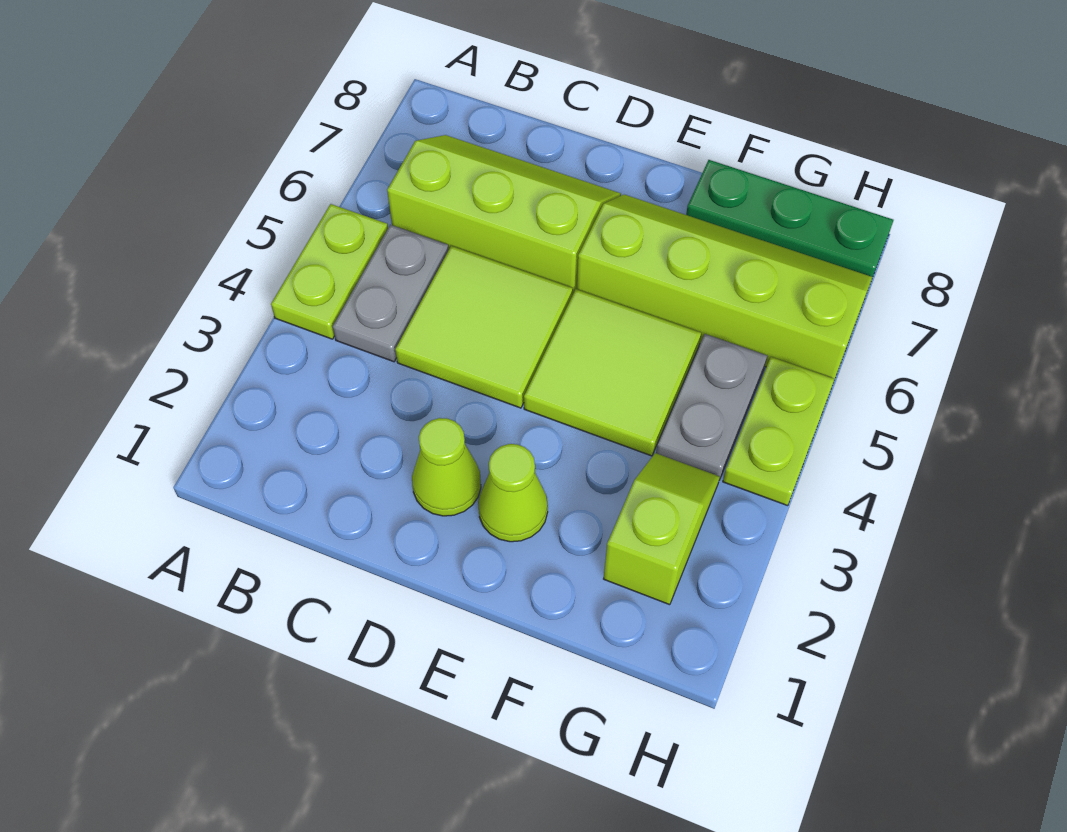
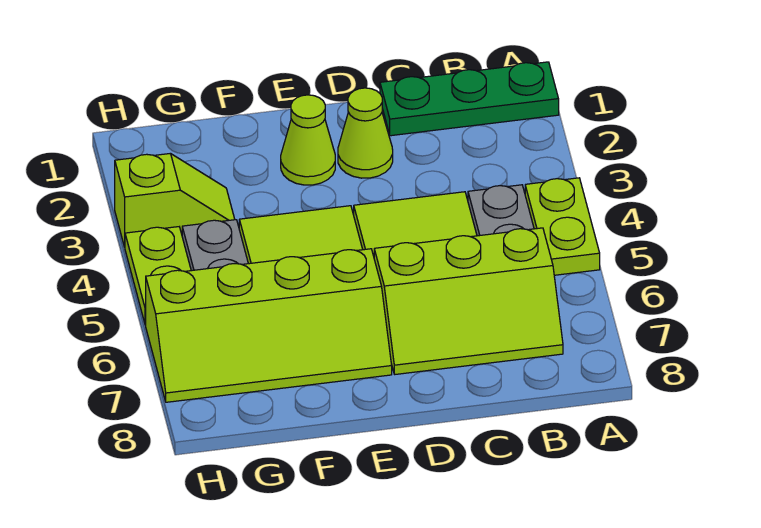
green plate F8:H8 level 1 -> green plate A1:C1 level 1
lime slope G2:G3 level 1 top 2 -> lime slope G3:H3 level 1 top H

